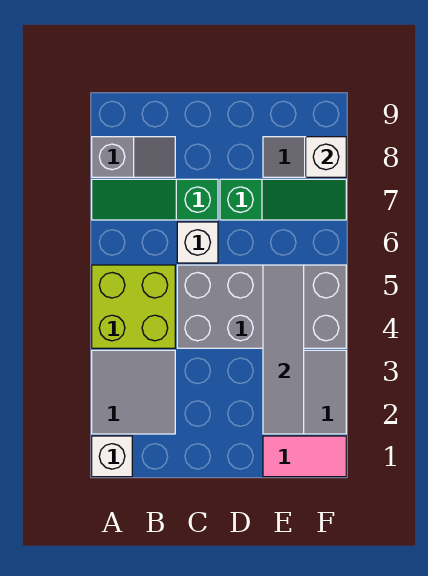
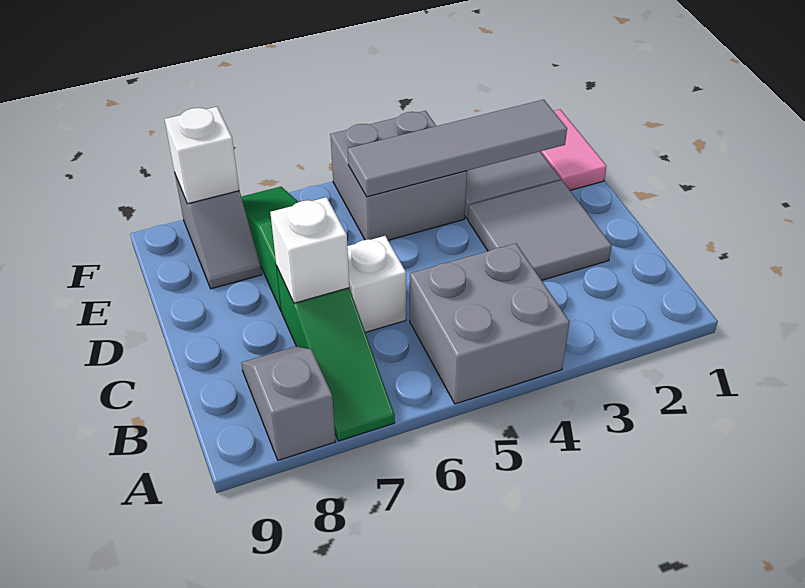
white brick A1 level 1 -> white brick C7 level 2
grey tile A2:B3 level 1 -> grey tile C2:D3 level 1
lime brick A4:B5 level 1 -> grey brick A4:B5 level 1
grey brick C4:F5 level 1 -> grey brick E4:F5 level 1

